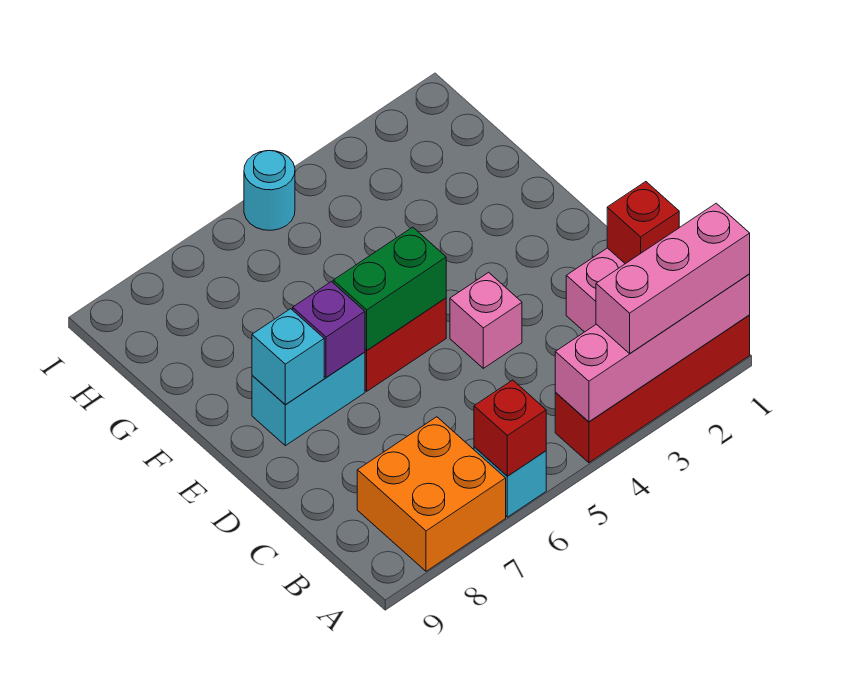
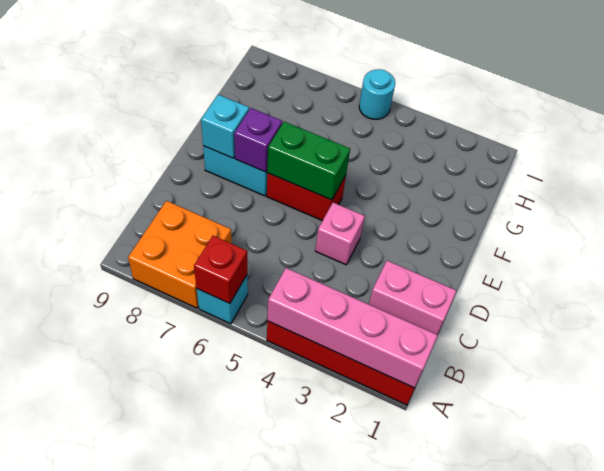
pink brick A1:A3 level 3 -> none
red brick C1 level 2 -> none

